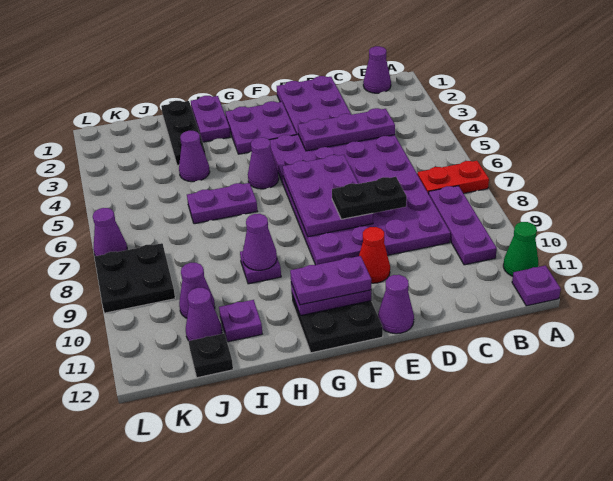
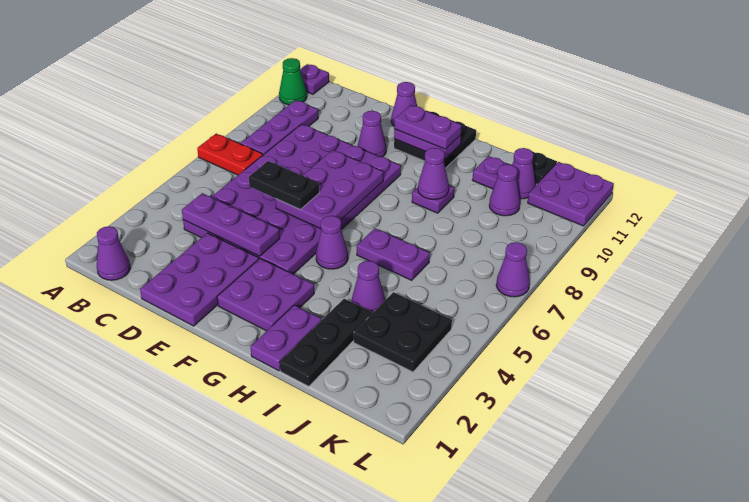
black plate D8:E8 level 3 -> black plate D6:E6 level 3
red cone E10 level 1 -> purple cone E10 level 1
black plate K8:L9 level 1 -> black plate J3:K4 level 1
none -> purple plate K11:L12 level 1

